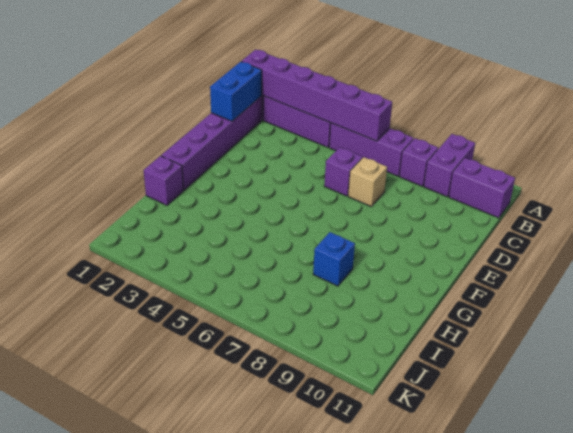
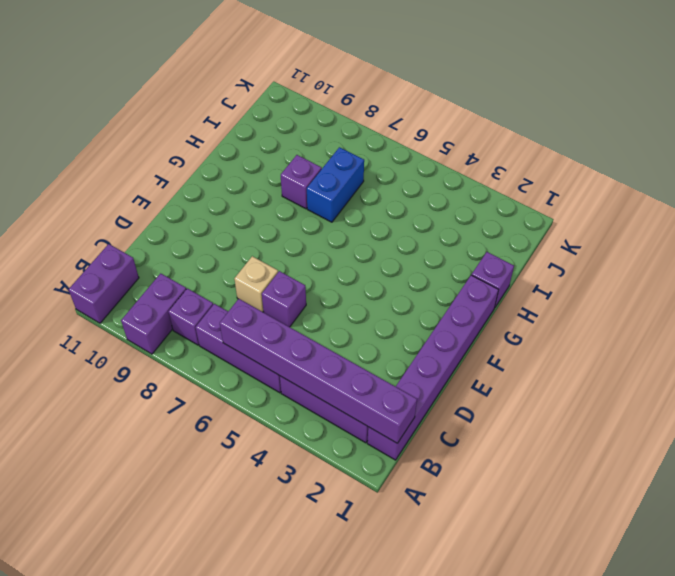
purple brick B10:B11 level 1 -> purple brick A11:B11 level 1
blue brick C1:D1 level 2 -> blue brick H7:I7 level 1
blue brick H8 level 1 -> purple brick H8 level 1

